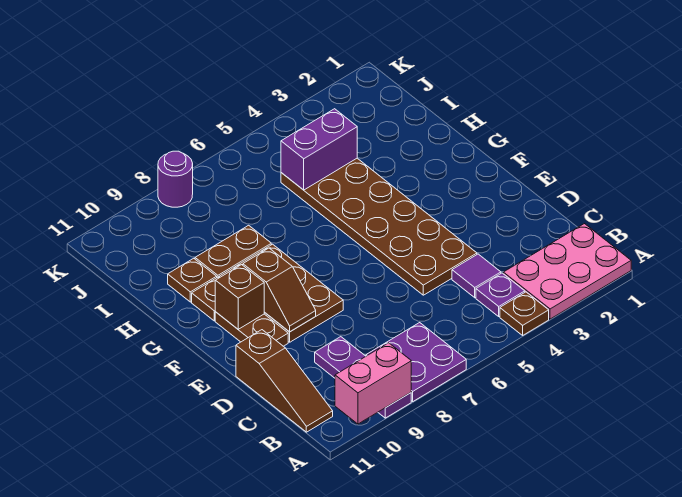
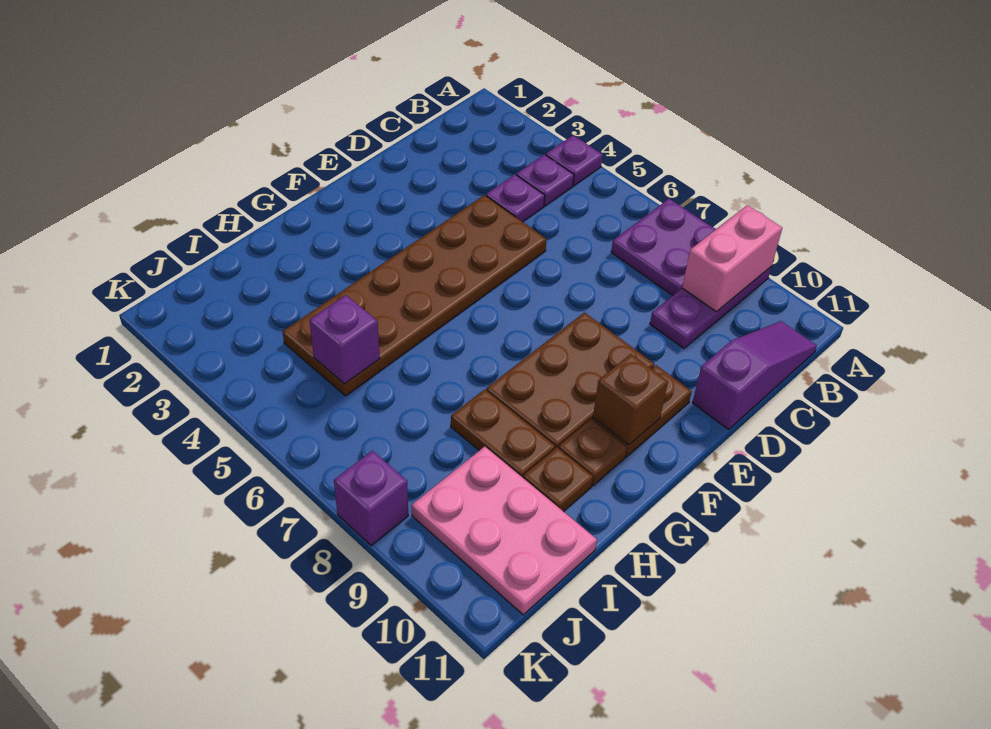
pink plate A1:B3 level 1 -> pink plate I9:J11 level 1
brown plate A4 level 1 -> purple plate A4 level 1
pink brick A9:A10 level 2 -> pink brick A9:B9 level 2
brown slope B11:D11 level 1 top D -> purple slope B11:D11 level 1 top D
purple tile C4 level 1 -> purple plate C4 level 1
brown slope E9:F9 level 2 top F -> none
purple brick I4:I5 level 2 -> purple brick I5 level 2
purple round brick K8 level 1 -> purple brick K8 level 1

